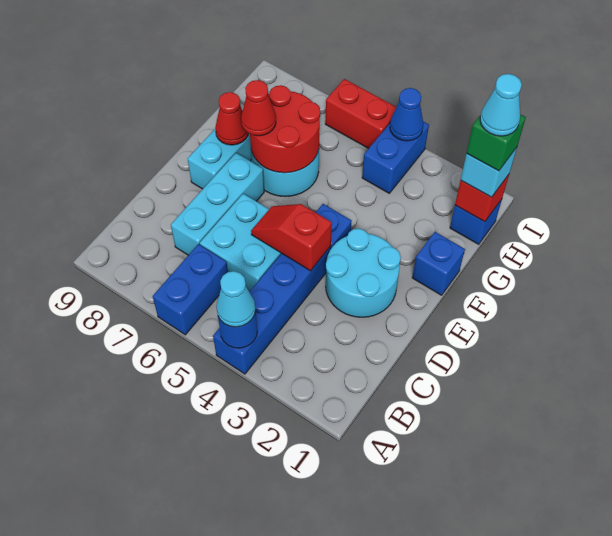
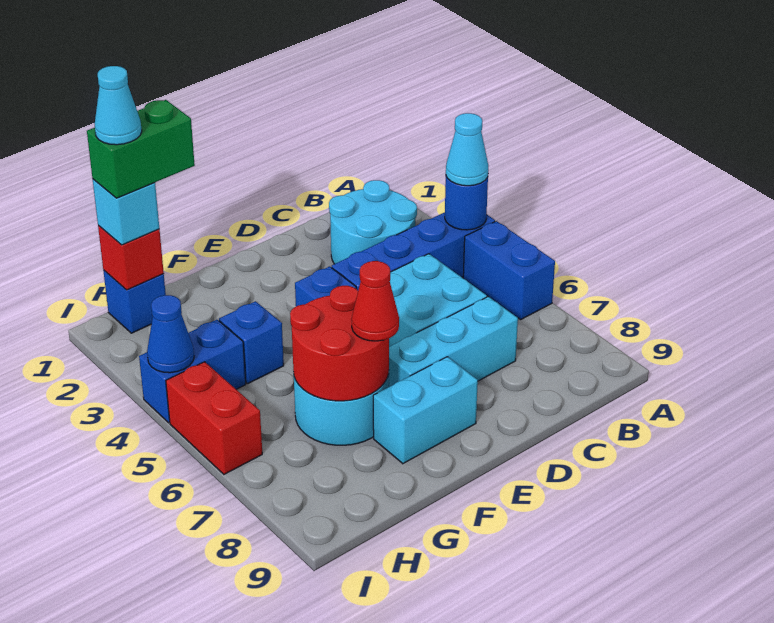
blue brick A6:B6 level 1 -> blue brick A5:A6 level 1
cyan round brick D2:E3 level 1 -> cyan round brick B2:C3 level 1
red slope D4:D5 level 2 top 4 -> none
blue brick F1 level 1 -> blue brick G4 level 1
red cone F8 level 2 -> none
green brick H1 level 4 -> green brick G1:H1 level 4

